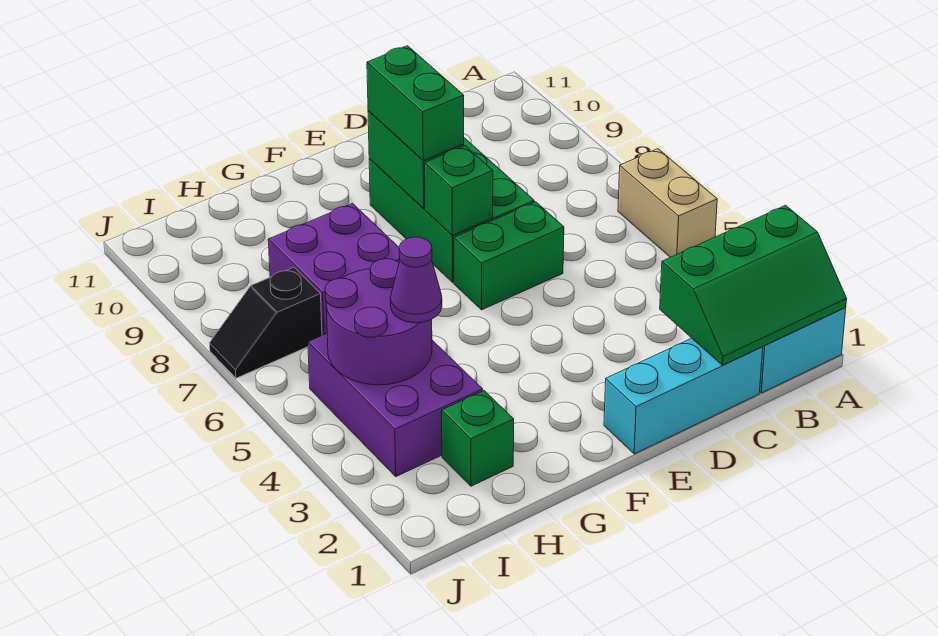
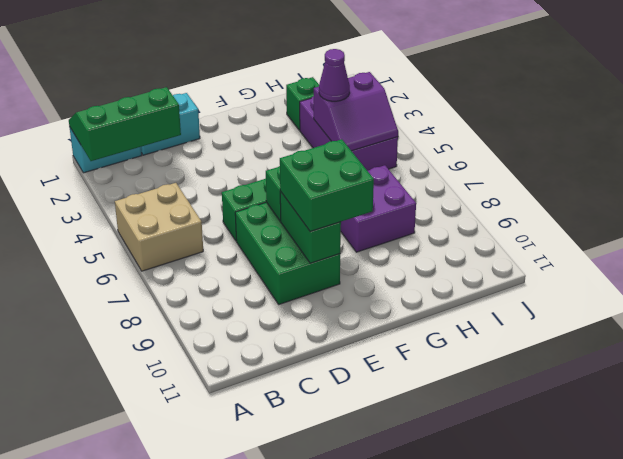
tan brick A5:A6 level 1 -> tan brick A5:B6 level 1
cyan brick C1:E1 level 1 -> cyan brick C1:D1 level 1
green brick E8:E9 level 3 -> green brick E8:F9 level 3
purple round brick H4:I5 level 2 -> purple slope H4:I5 level 2 top 4
black slope I7:J7 level 1 top I -> none

